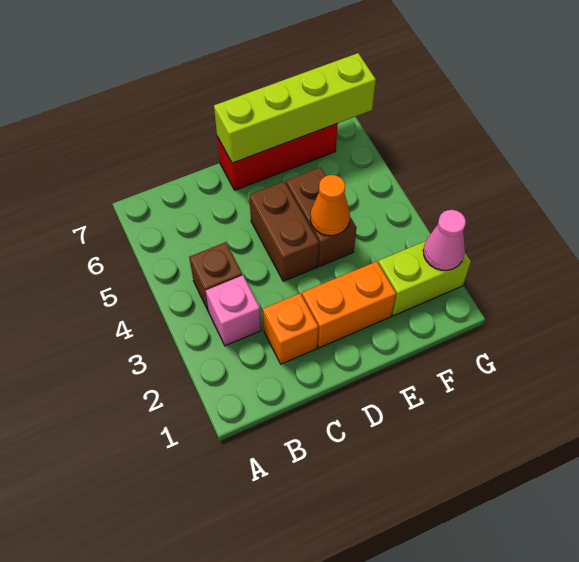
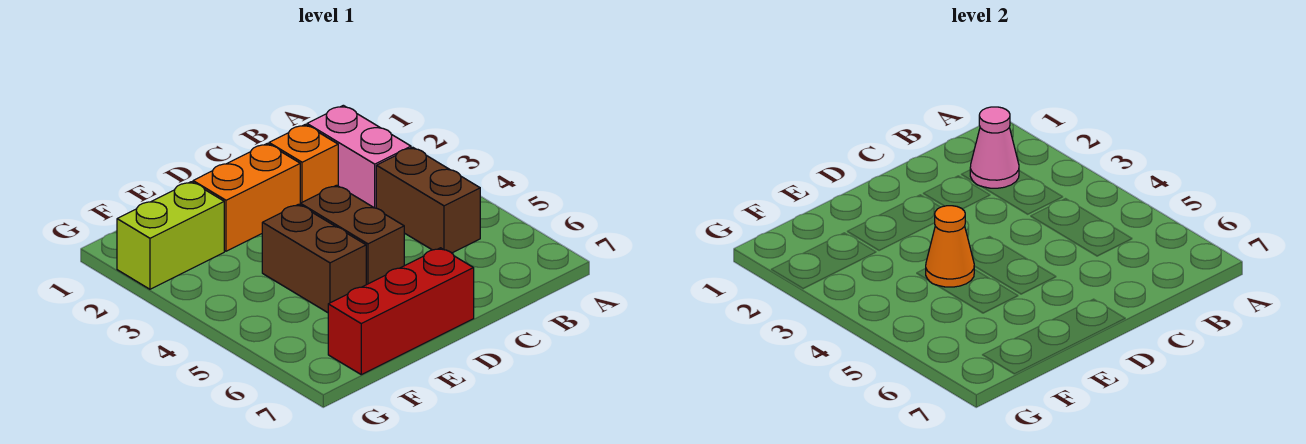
pink brick B3 level 1 -> pink brick B2:B3 level 1
brown brick B4 level 1 -> brown brick B4:B5 level 1
lime brick D7:G7 level 2 -> none
pink cone G2 level 2 -> pink cone B2 level 2

